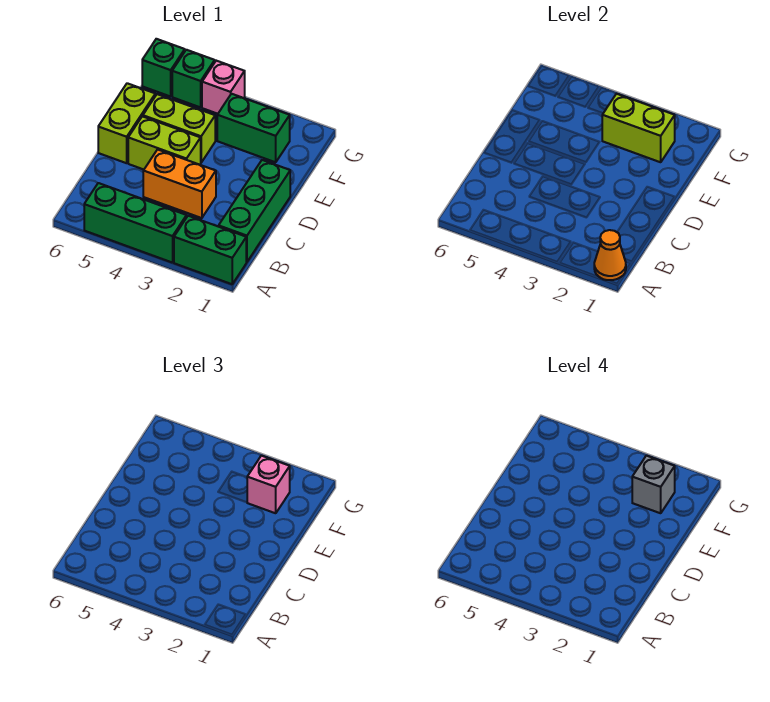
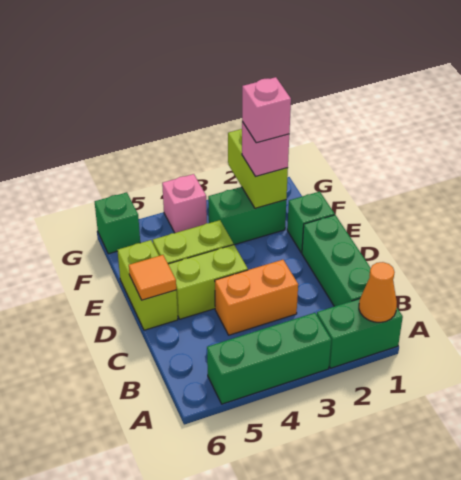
none -> orange tile D6 level 2
lime brick F2:F3 level 2 -> lime brick F2:G2 level 2
grey brick F2 level 4 -> pink brick F2 level 4
green brick G5 level 1 -> green brick E1 level 1

